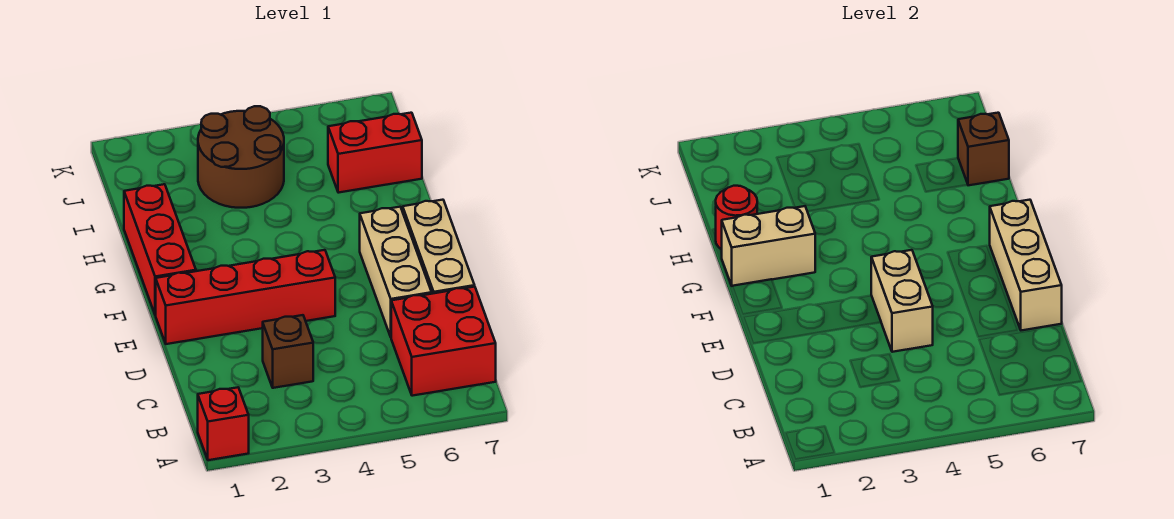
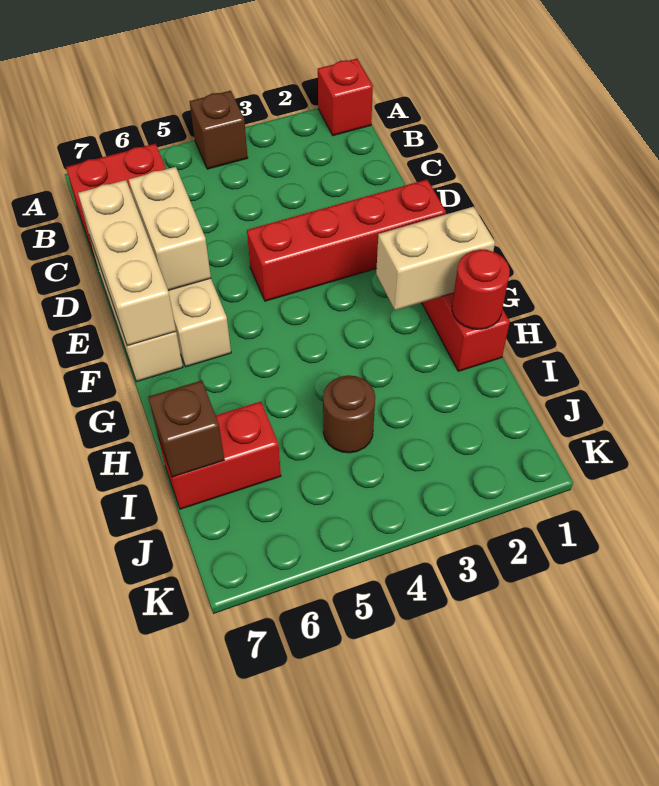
brown brick C3 level 1 -> brown brick A4 level 1
tan brick D4:E4 level 2 -> tan brick D6:E6 level 2
brown round brick I3:J4 level 1 -> brown round brick I4 level 1

